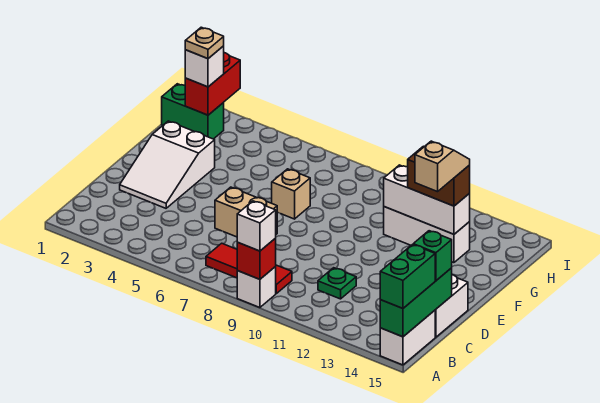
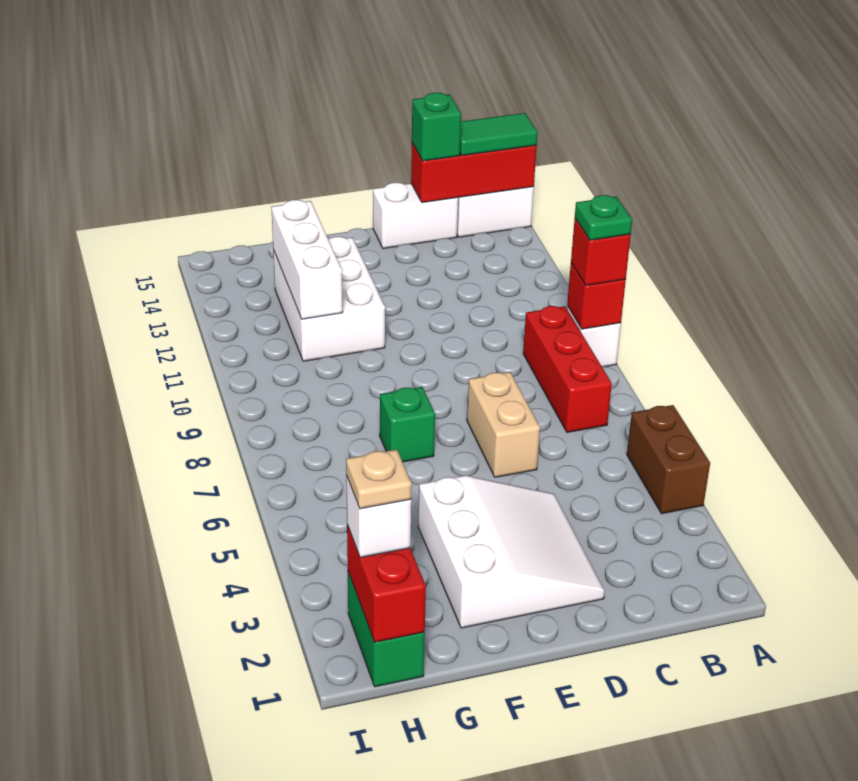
white brick A9 level 3 -> red brick A9 level 3
green brick A15:C15 level 2 -> red brick A15:C15 level 2
green brick A15:B15 level 3 -> green tile A15:B15 level 3
red tile B7:B9 level 1 -> red brick B7:B9 level 1
green plate C11 level 1 -> green plate A9 level 4
white slope D2:F3 level 1 top F -> white slope D2:F4 level 1 top F
tan brick F7 level 1 -> green brick F7 level 1
tan slope F13:G13 level 4 top F -> none
white brick G11:G13 level 1 -> white brick F11:G13 level 1
brown brick G12:G13 level 3 -> brown brick A4:A5 level 1
red brick H2:I2 level 2 -> red brick H1:H2 level 2

